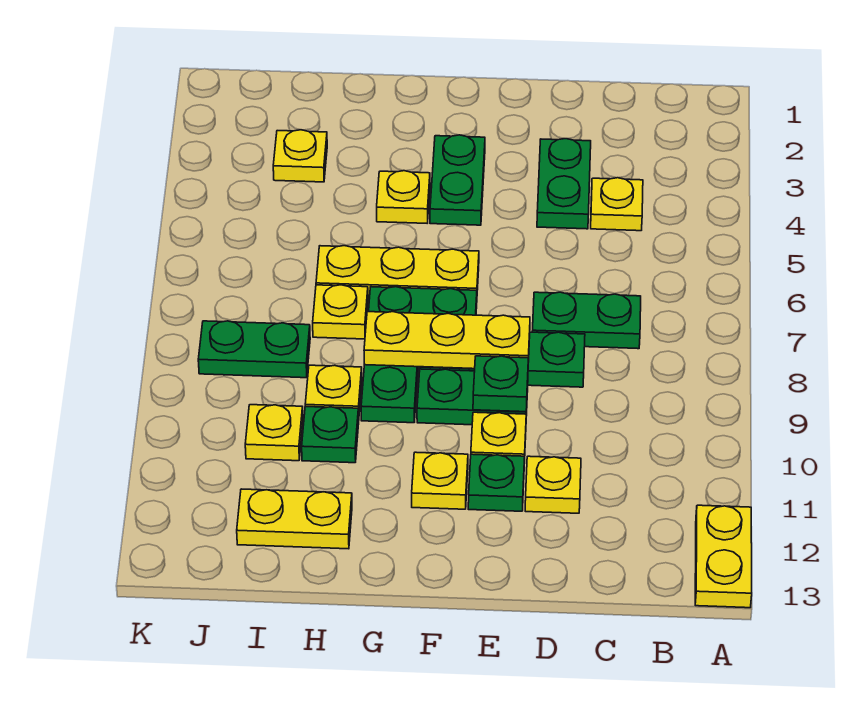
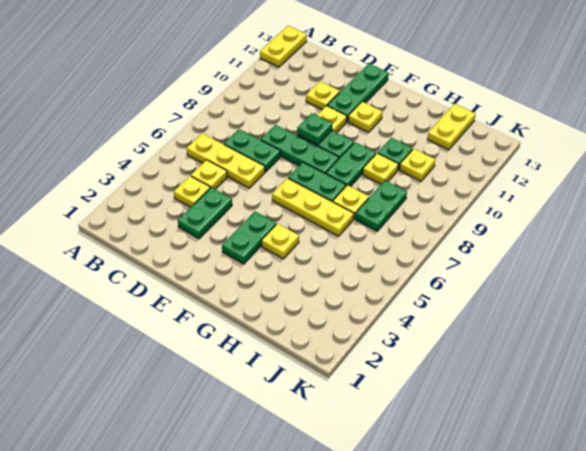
yellow plate E8:G8 level 2 -> yellow plate B6:D6 level 1
green plate E11 level 1 -> green plate E11:E13 level 1
yellow plate H12:I12 level 1 -> yellow plate I12:I13 level 1
yellow plate I3 level 1 -> yellow plate C5 level 1
green plate I8:J8 level 1 -> green plate I7:I8 level 1

